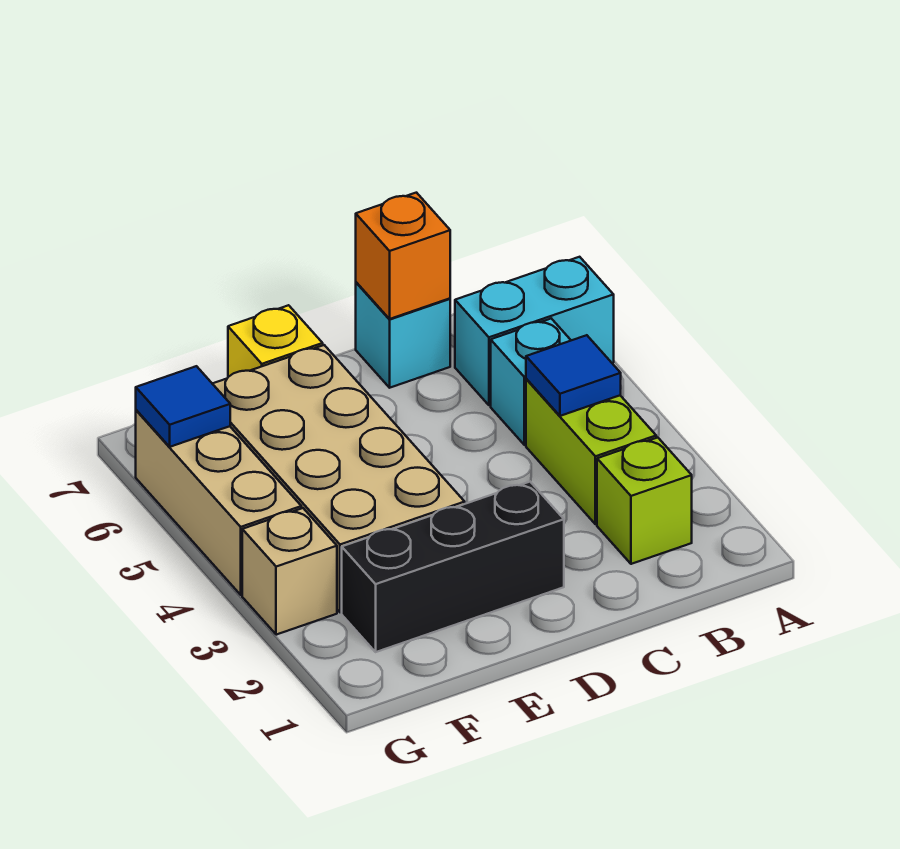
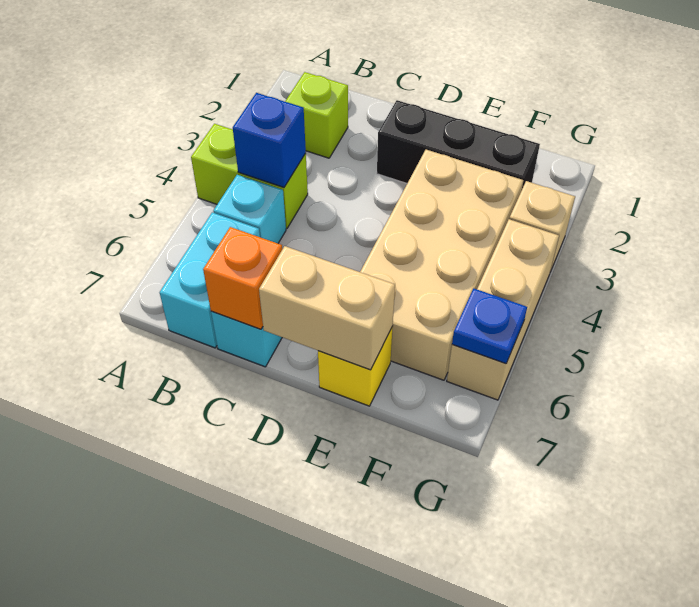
cyan brick A6:B6 level 1 -> cyan brick B6:B7 level 1
lime brick B3:B4 level 1 -> lime brick A4:B4 level 1
blue tile B4 level 2 -> blue brick B4 level 2
none -> tan brick D7:E7 level 2
blue tile G6 level 2 -> blue plate G6 level 2

